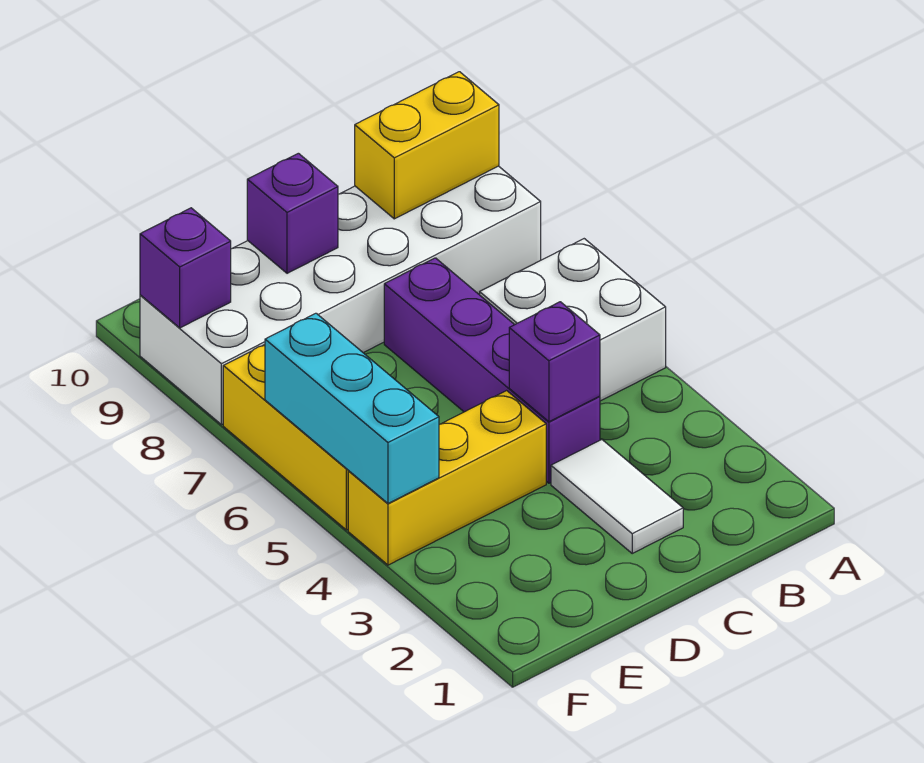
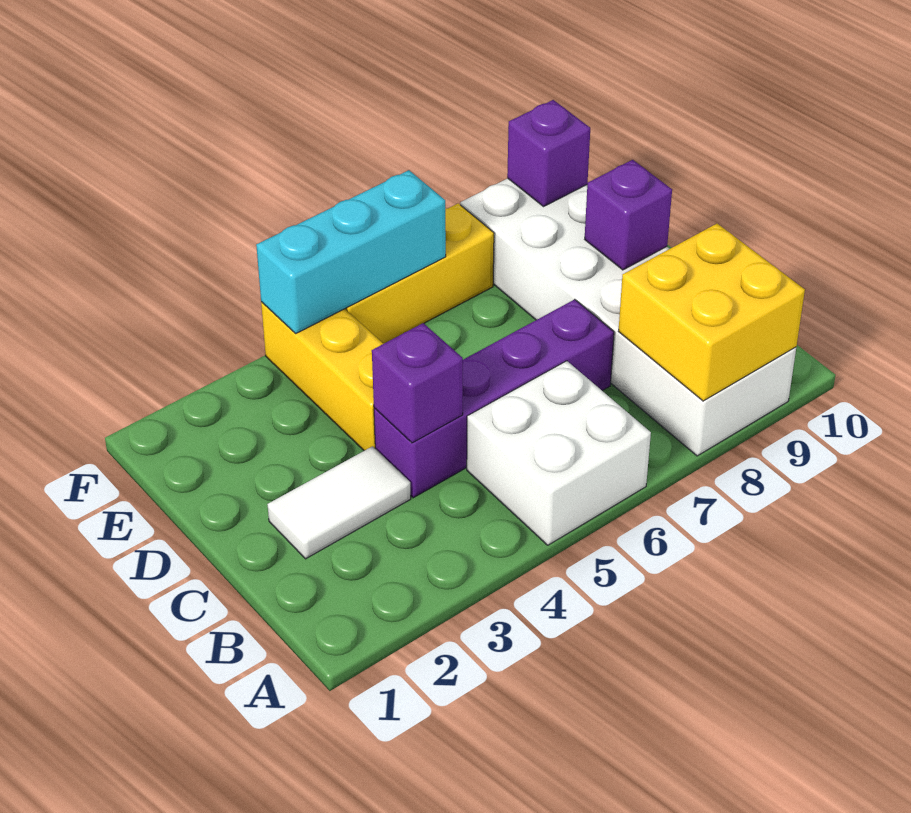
yellow brick A9:B9 level 2 -> yellow brick A8:B9 level 2

